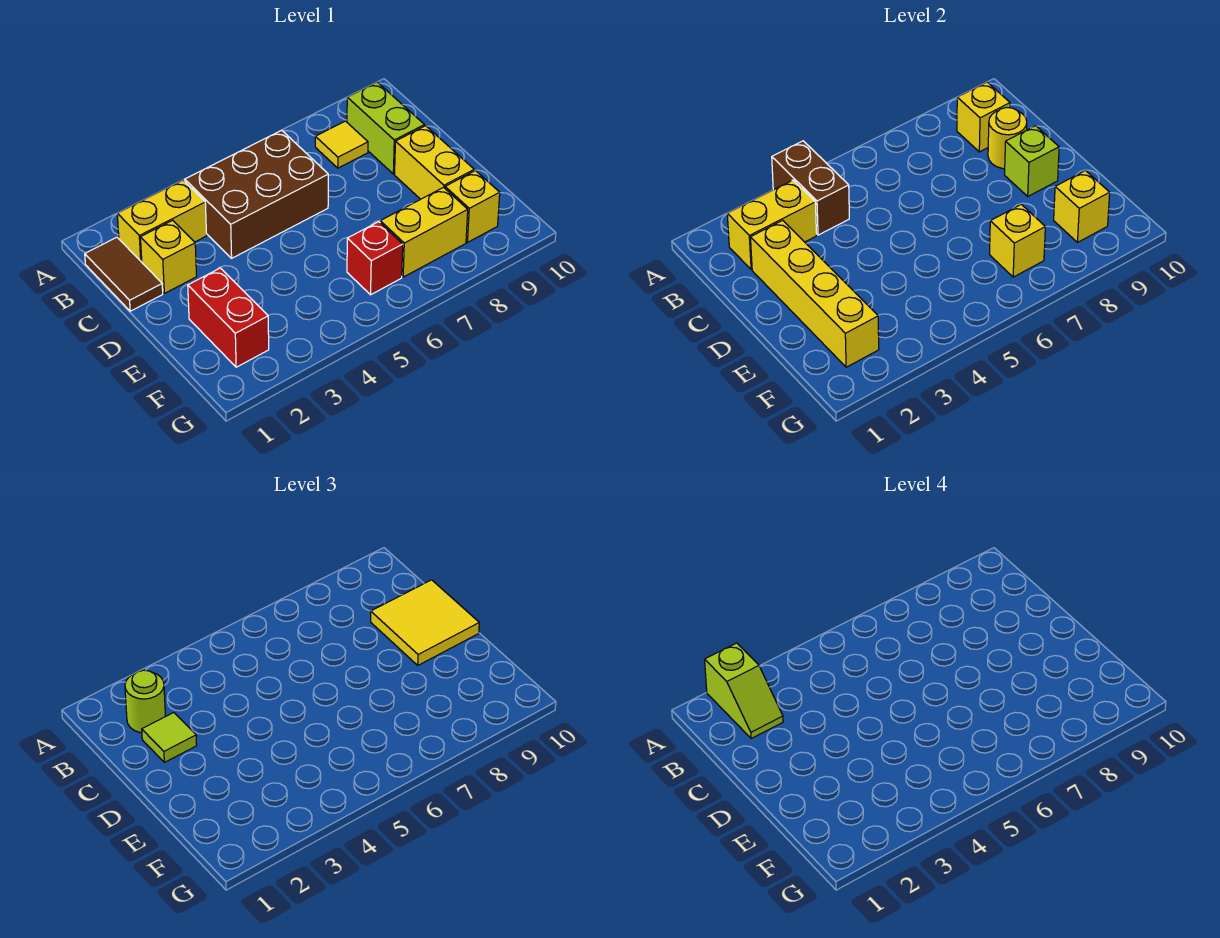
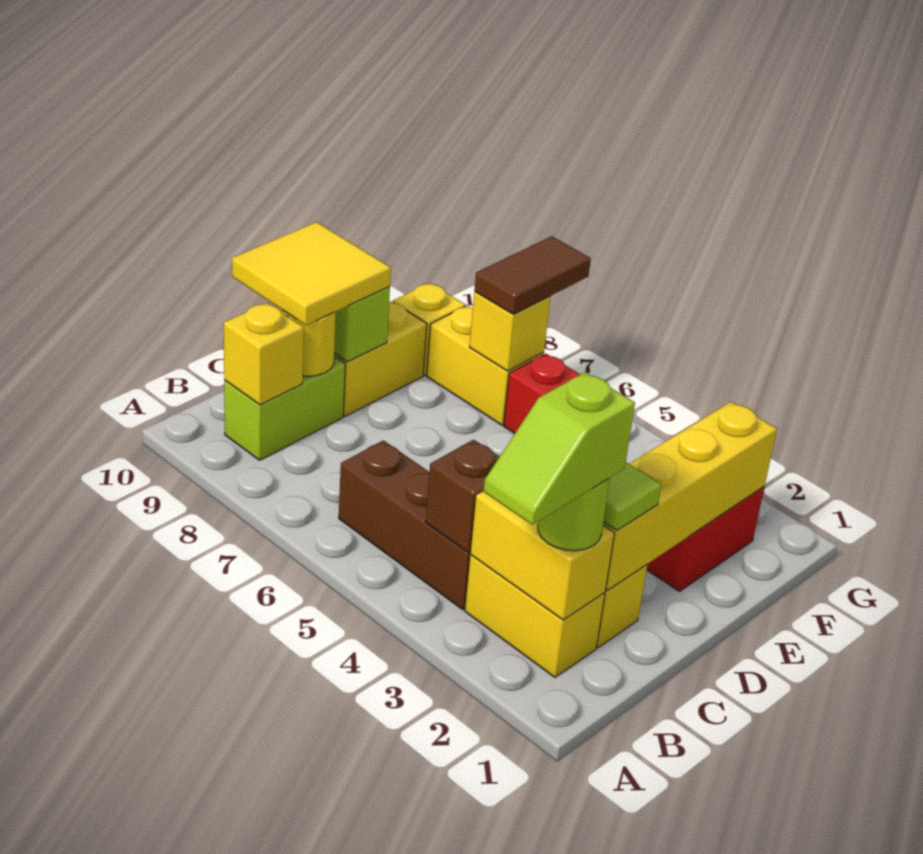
lime slope A2:B2 level 4 top A -> lime slope A2:B2 level 4 top B
brown brick A4:B4 level 2 -> brown brick B4 level 2
brown tile B1:C1 level 1 -> brown tile F7:G7 level 3
brown brick B4:C6 level 1 -> brown brick B4:B6 level 1
yellow tile B8 level 1 -> none
yellow brick F9 level 2 -> none

